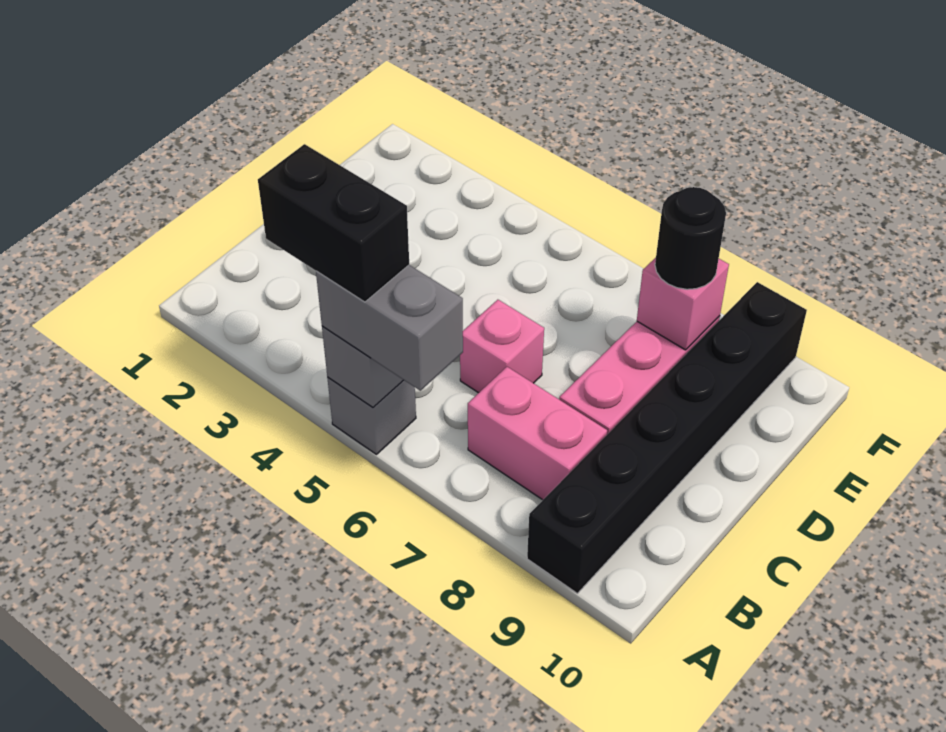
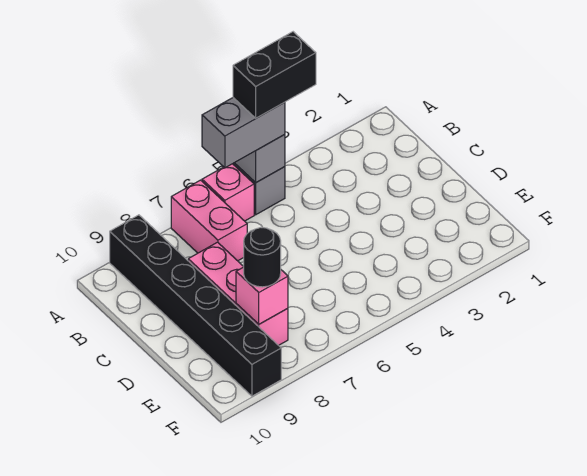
pink brick B7:B8 level 1 -> pink brick A7:B7 level 1
pink brick C6 level 1 -> pink brick A6 level 1

